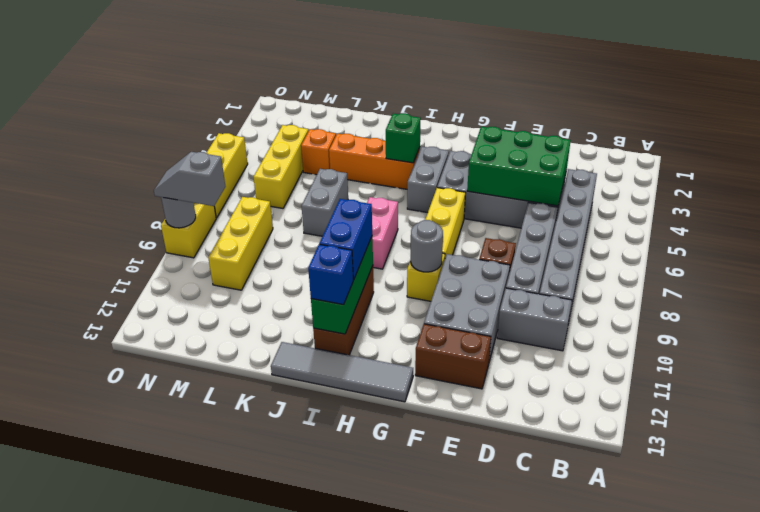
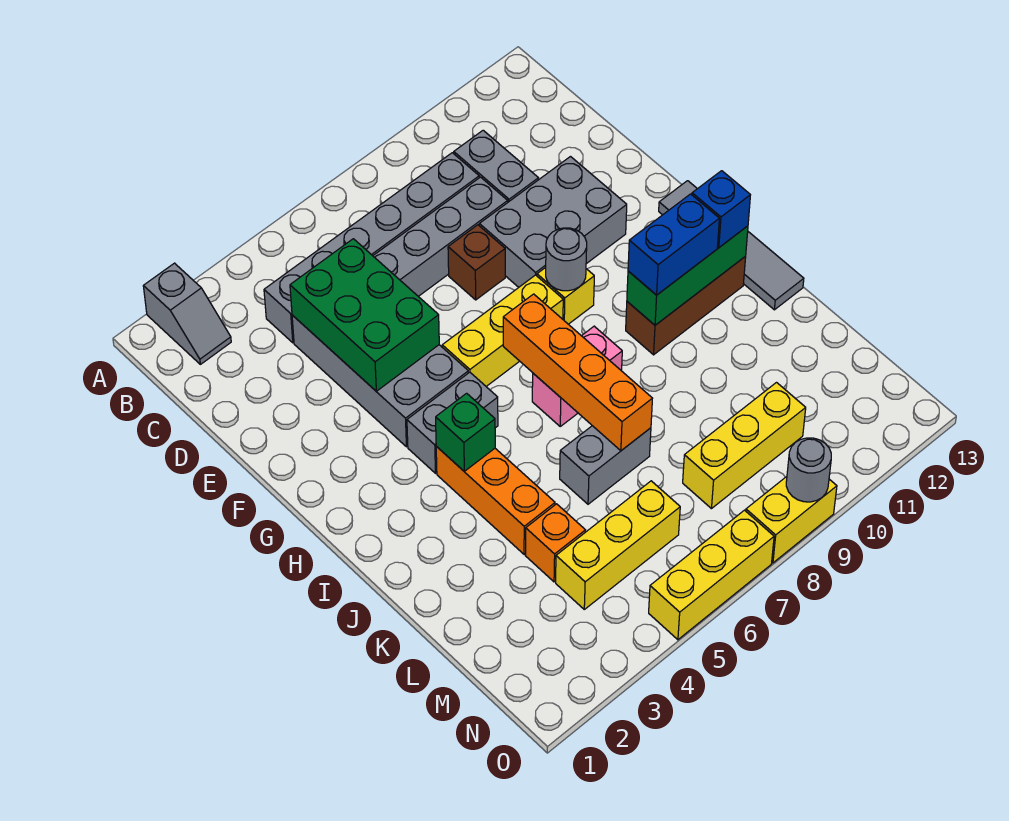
brown brick E12:F12 level 1 -> none
none -> orange brick H7:K7 level 2
grey slope N9:O9 level 3 top N -> grey slope A2:B2 level 1 top A

